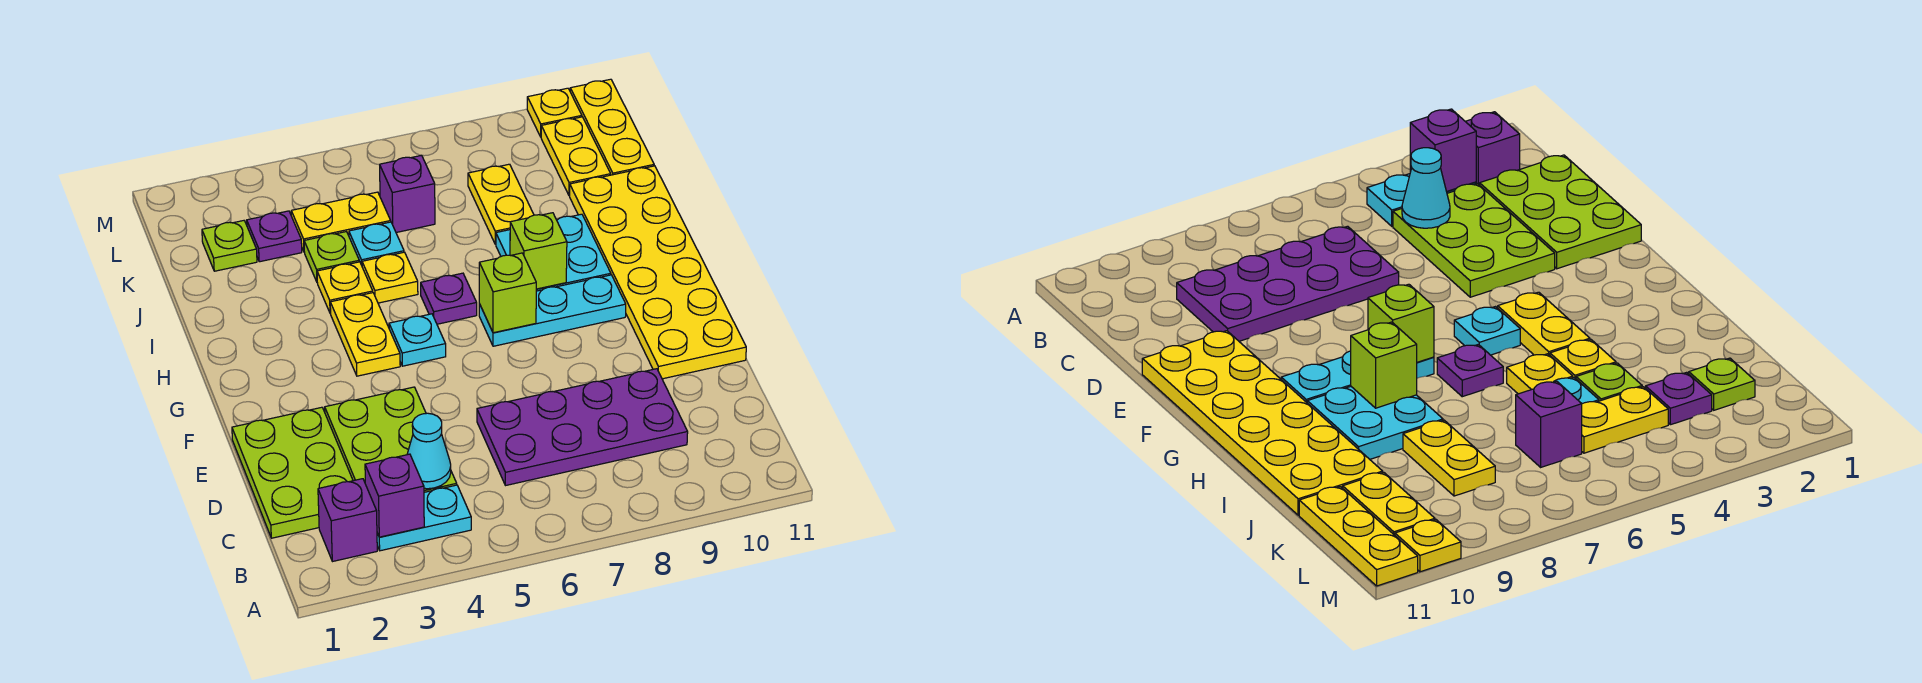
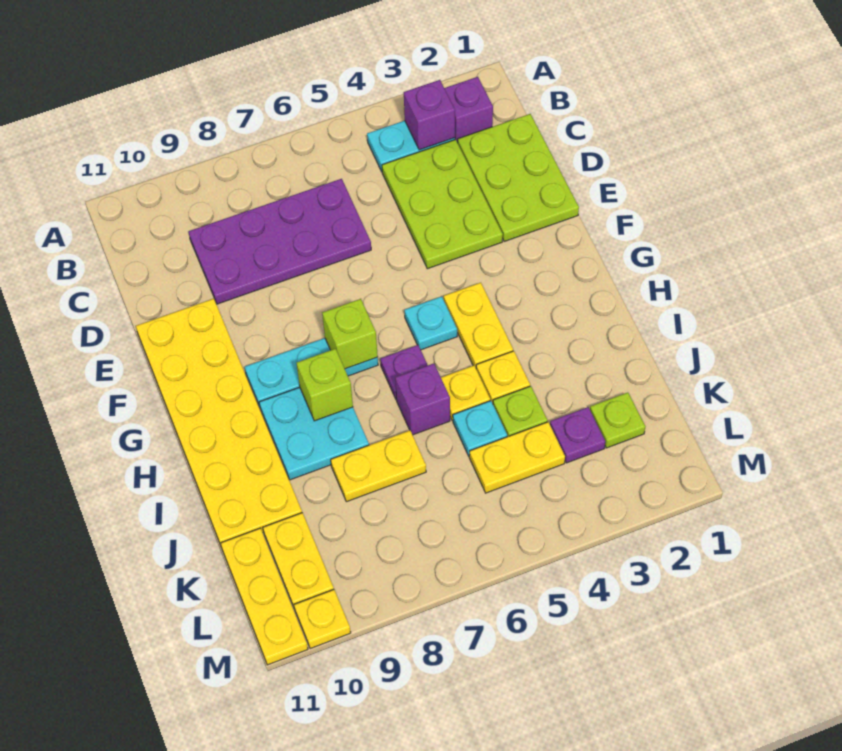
cyan cone C4 level 2 -> none
yellow plate J8:K8 level 1 -> yellow plate J7:J8 level 1
purple brick K6 level 1 -> purple brick I6 level 1

